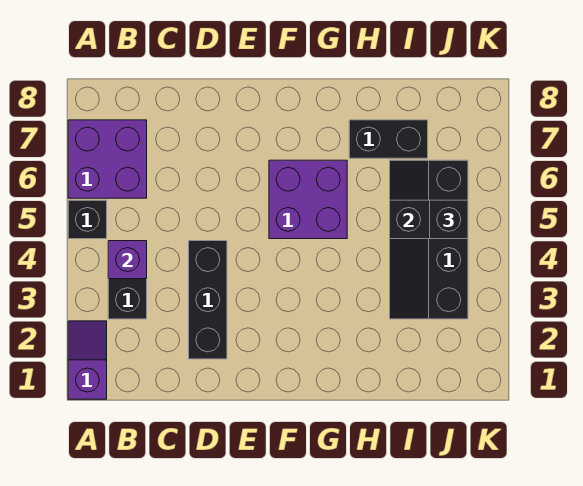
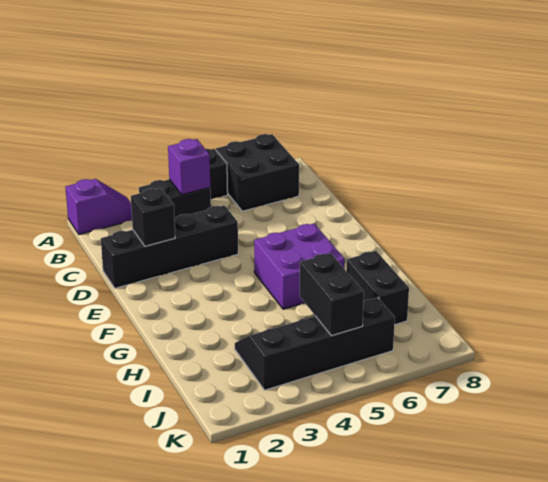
purple brick A6:B7 level 1 -> black brick A6:B7 level 1
black brick D2:D4 level 1 -> black brick D1:D4 level 1
black brick J5 level 3 -> black brick D2 level 2

